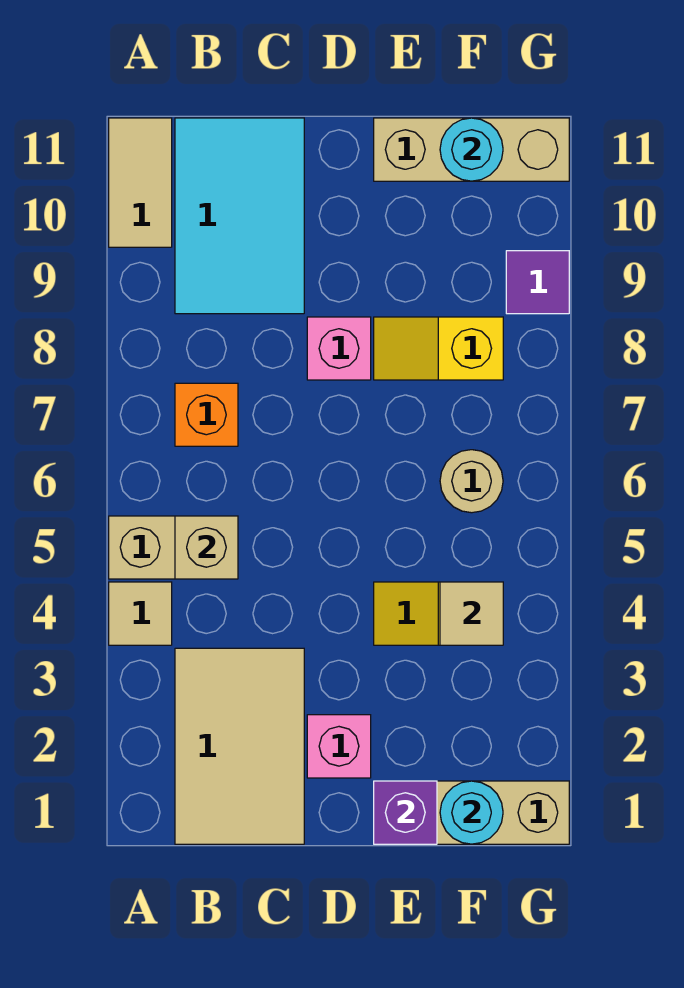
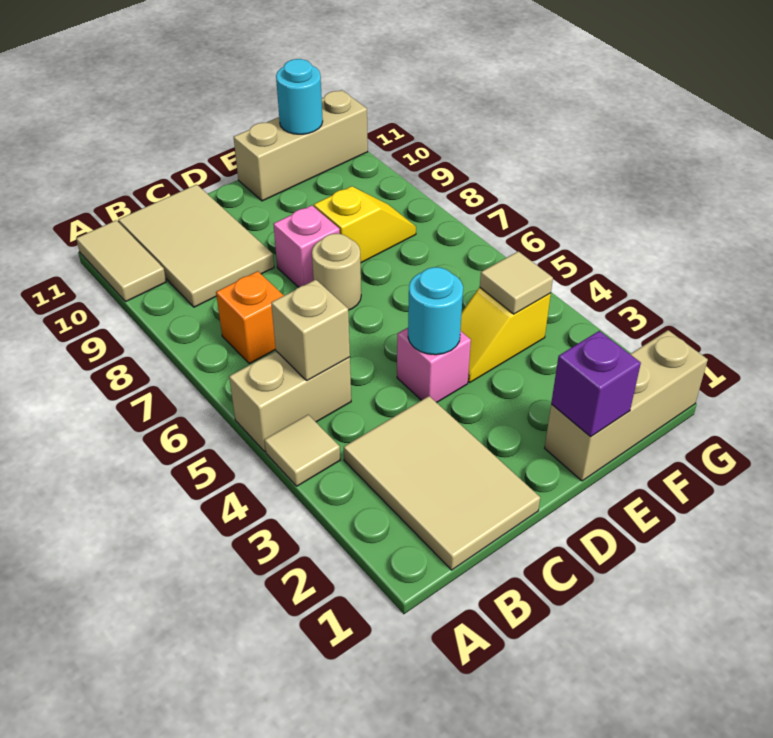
cyan tile B9:C11 level 1 -> tan tile B9:C11 level 1
pink brick D2 level 1 -> pink brick D4 level 1
yellow slope E8:F8 level 1 top F -> yellow slope E8:F8 level 1 top E
cyan round brick F1 level 2 -> cyan round brick D4 level 2
tan round brick F6 level 1 -> tan round brick D7 level 1
purple tile G9 level 1 -> none

